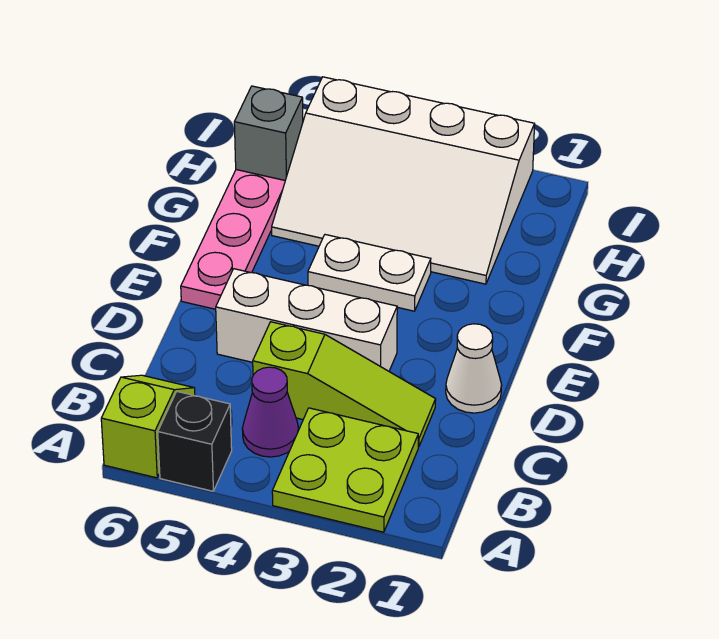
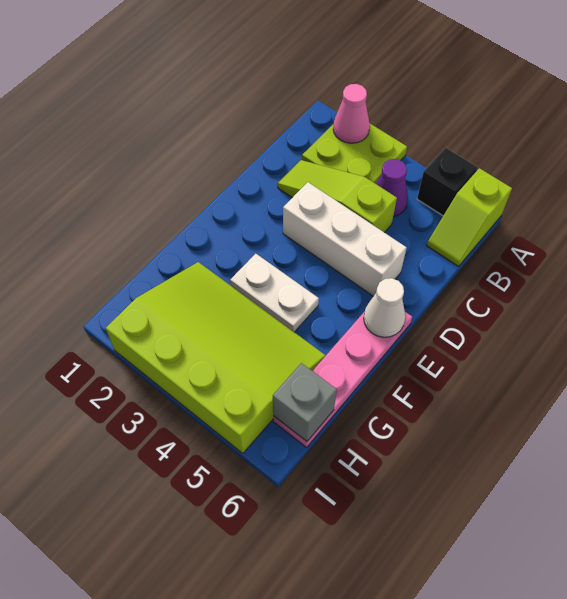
none -> pink cone A2 level 2
white cone D1 level 1 -> white cone E6 level 2
white slope G2:I5 level 1 top I -> lime slope G2:I5 level 1 top I

